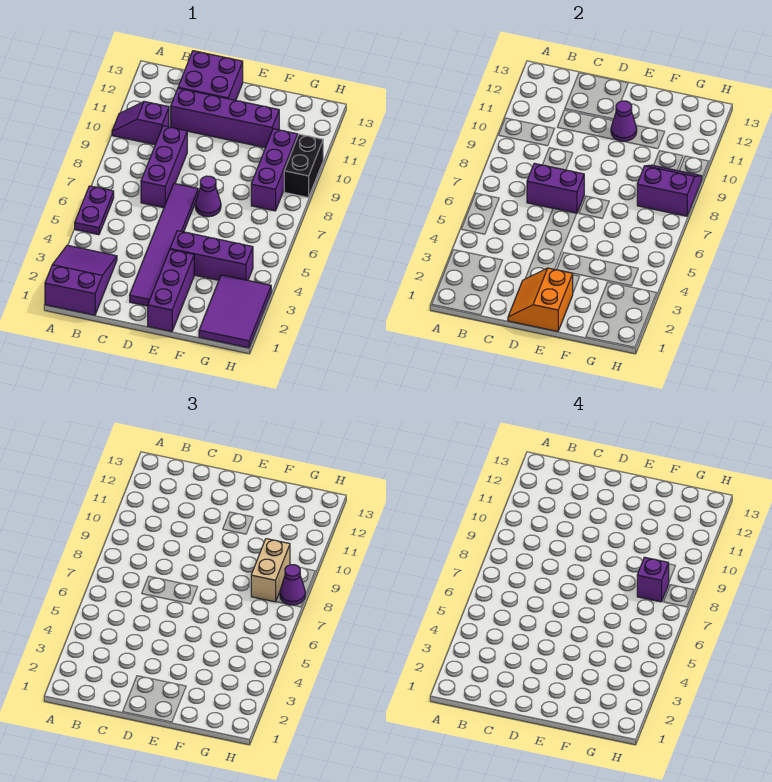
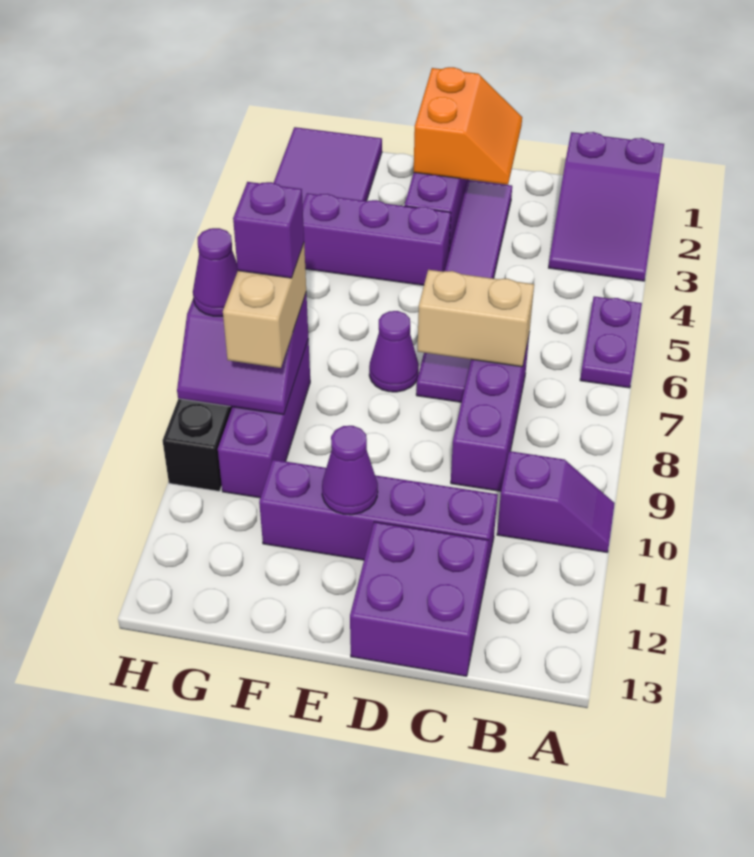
purple brick C7:D7 level 2 -> tan brick C7:D7 level 2

